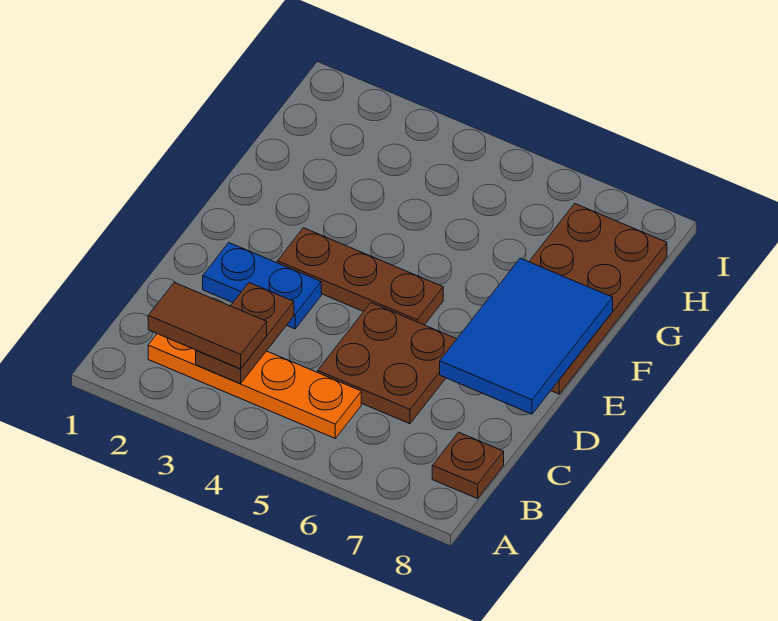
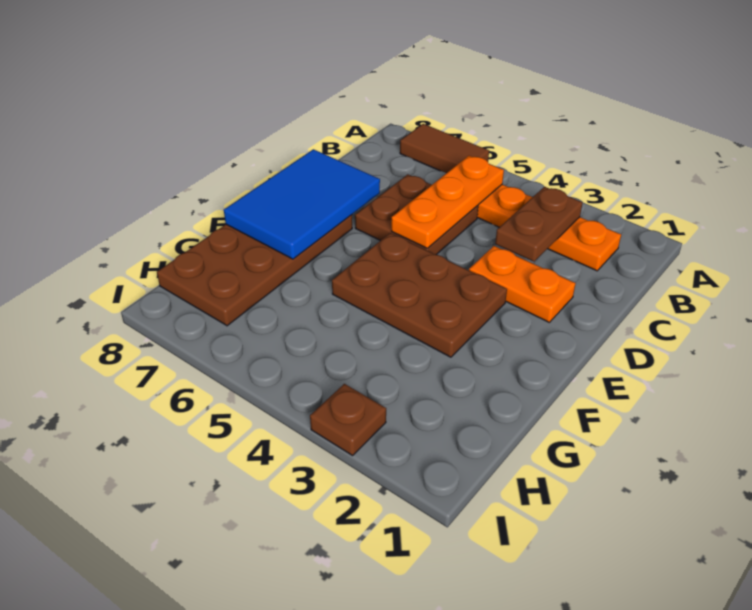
brown tile B2:B3 level 3 -> brown tile A6:A7 level 1
none -> orange plate B5:D5 level 2
brown plate B8 level 1 -> brown plate I3 level 1
blue plate D2:D3 level 1 -> orange plate D2:D3 level 1
brown plate E3:E5 level 1 -> brown plate E3:F5 level 1

